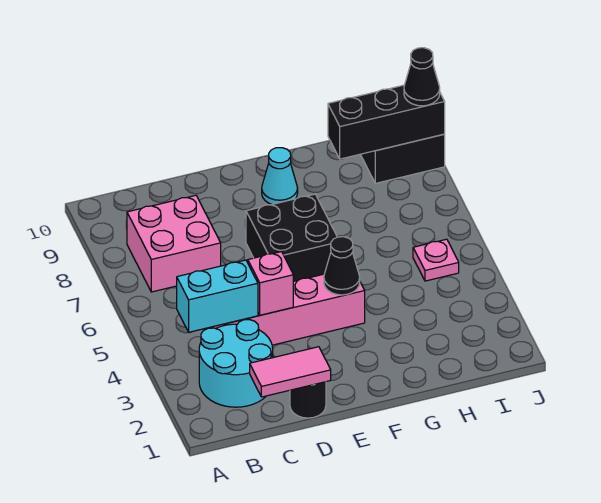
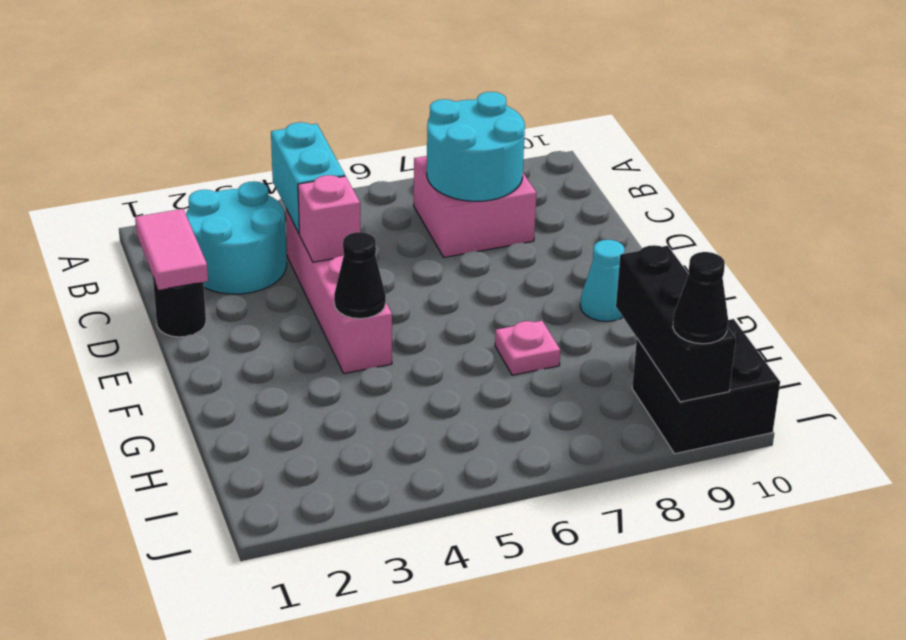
none -> cyan round brick B7:C8 level 2
black brick E6:F7 level 1 -> none
pink plate I5 level 1 -> pink plate G7 level 1

